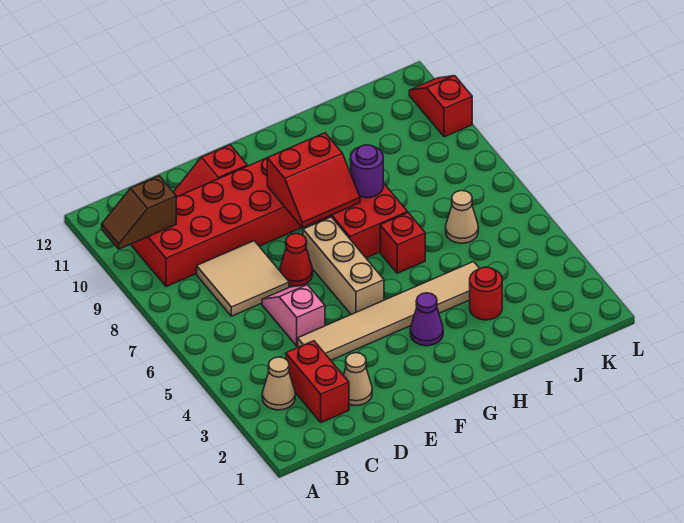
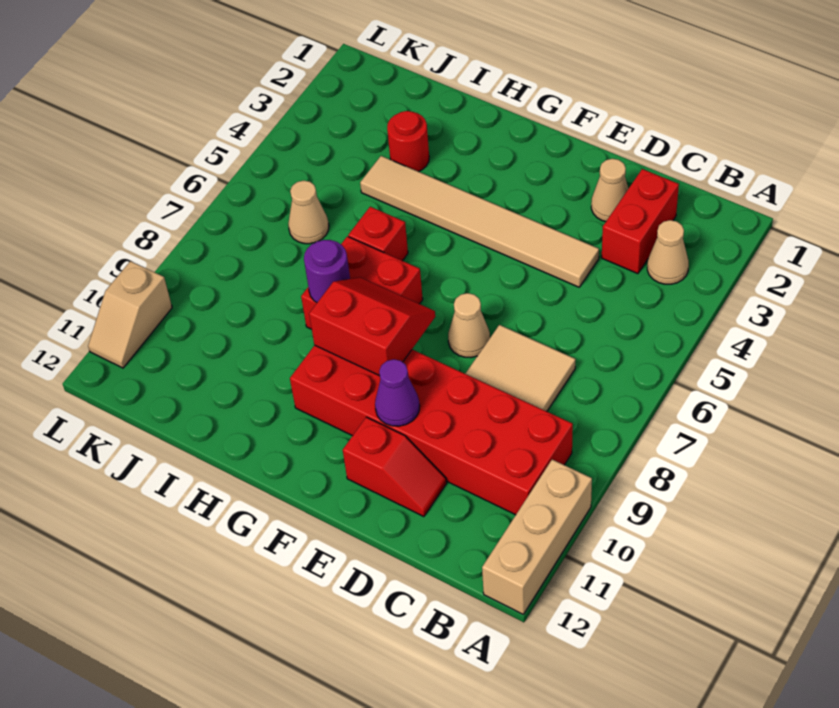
brown slope A10:B10 level 2 top B -> none
pink slope D5:D6 level 1 top 5 -> none
red cone E7 level 1 -> tan cone E7 level 1
tan brick F5:F7 level 1 -> tan brick A10:A12 level 1
purple cone G3 level 1 -> purple cone E10 level 2
red slope L10:L11 level 1 top 10 -> tan slope L10:L11 level 1 top 10

